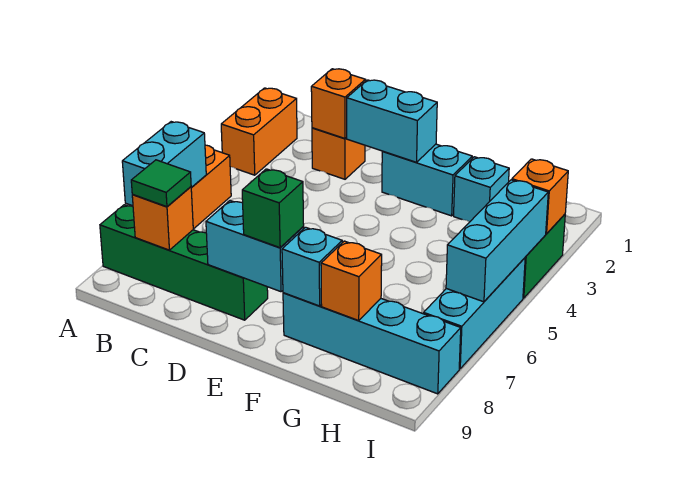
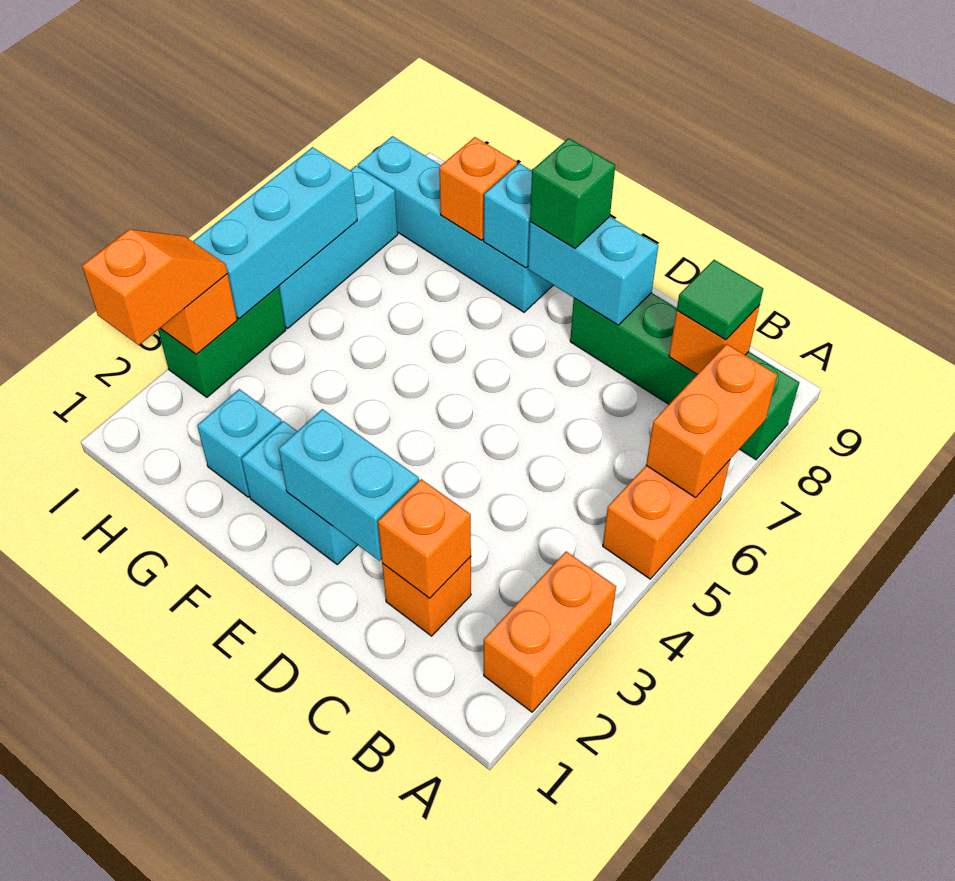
cyan brick A6:A7 level 2 -> orange brick A6:A7 level 2
none -> orange slope I2:I3 level 3 top 2

